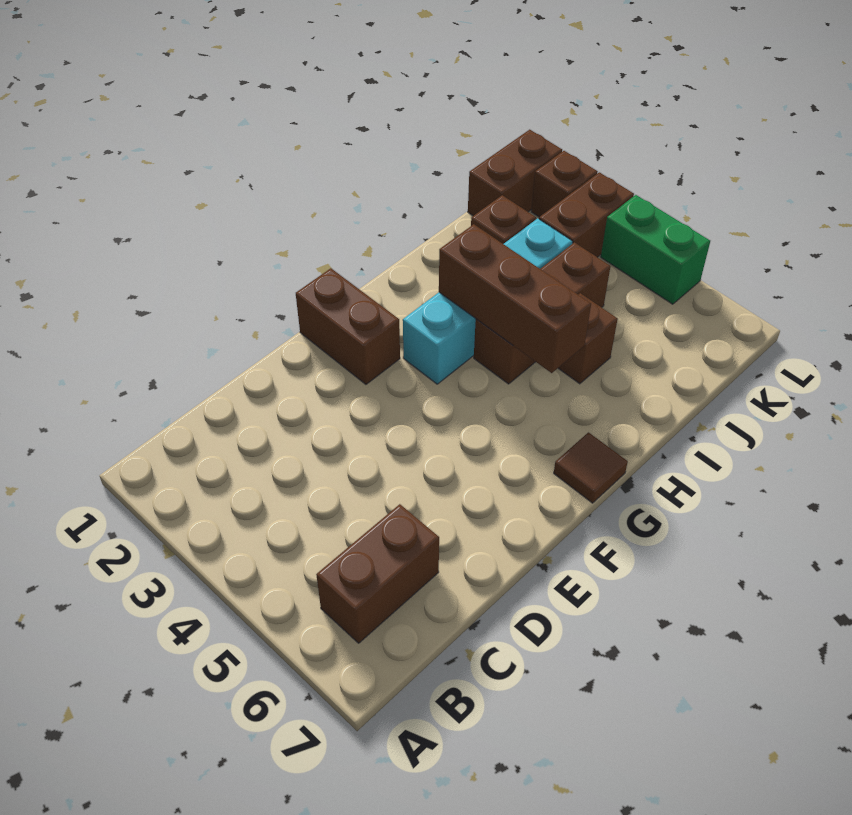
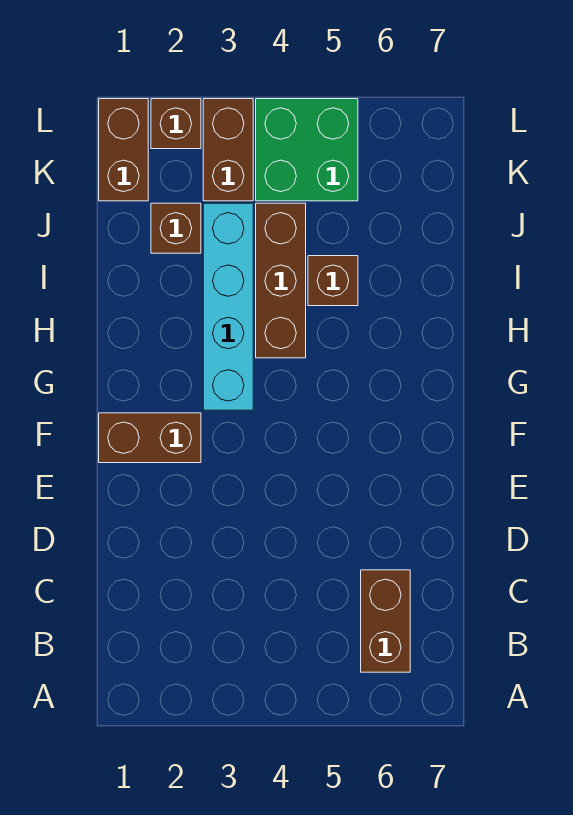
brown tile G7 level 1 -> none
brown brick H3:H5 level 2 -> none
green brick L4:L5 level 1 -> green brick K4:L5 level 1

